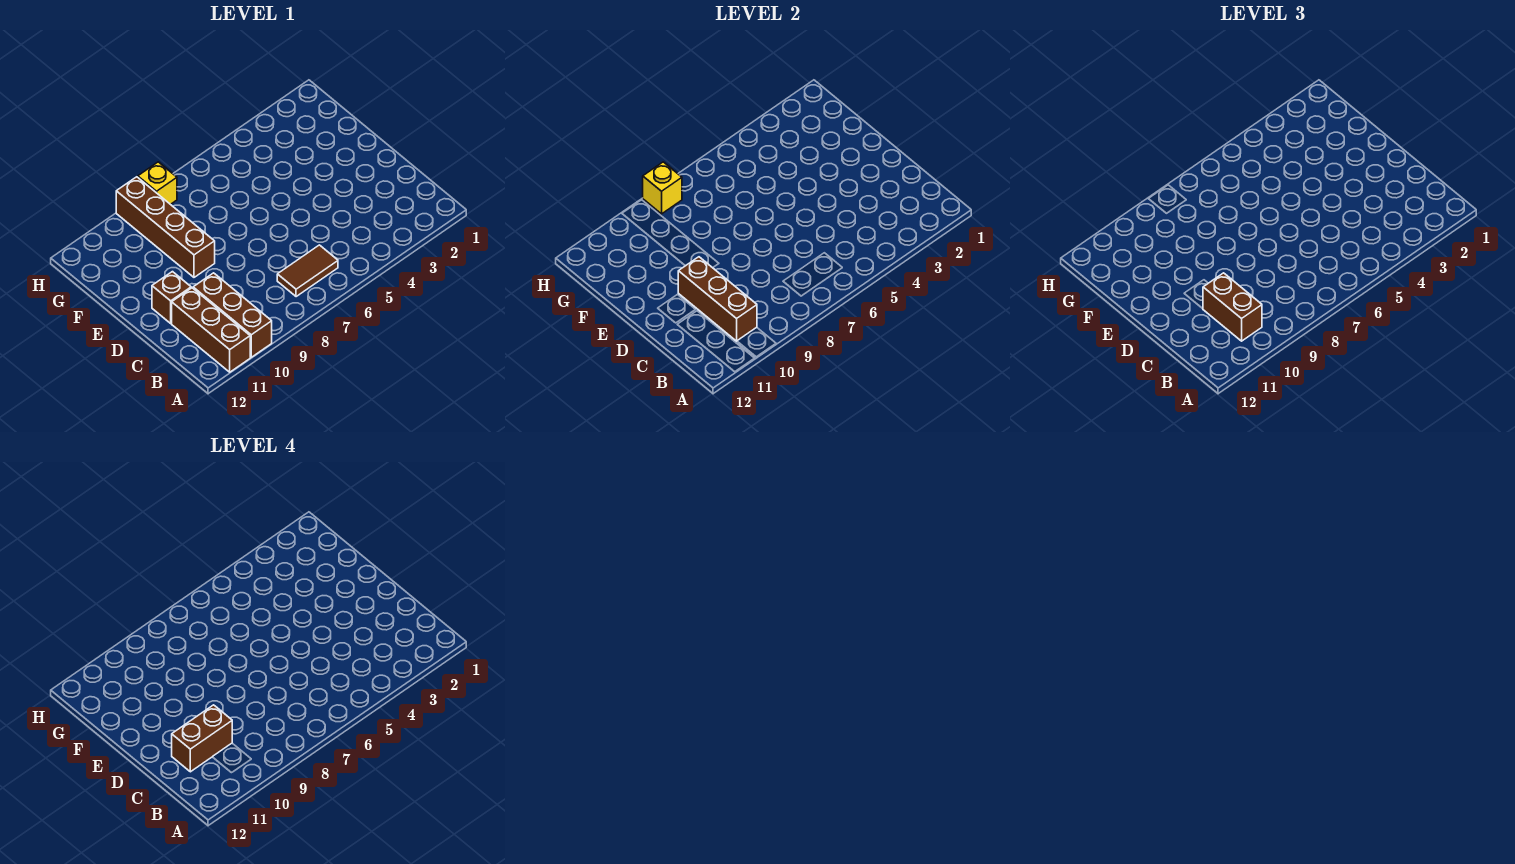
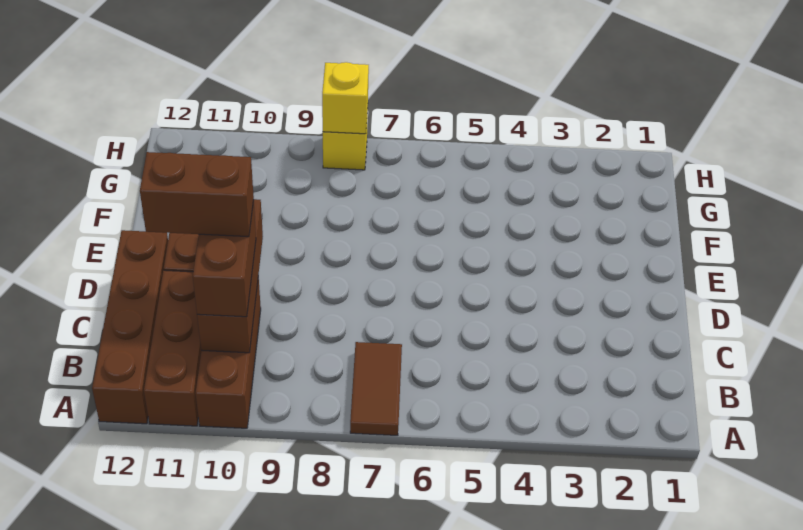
brown tile B6:B7 level 1 -> brown tile A7:B7 level 1
brown brick E9:H9 level 1 -> brown brick A12:D12 level 1

